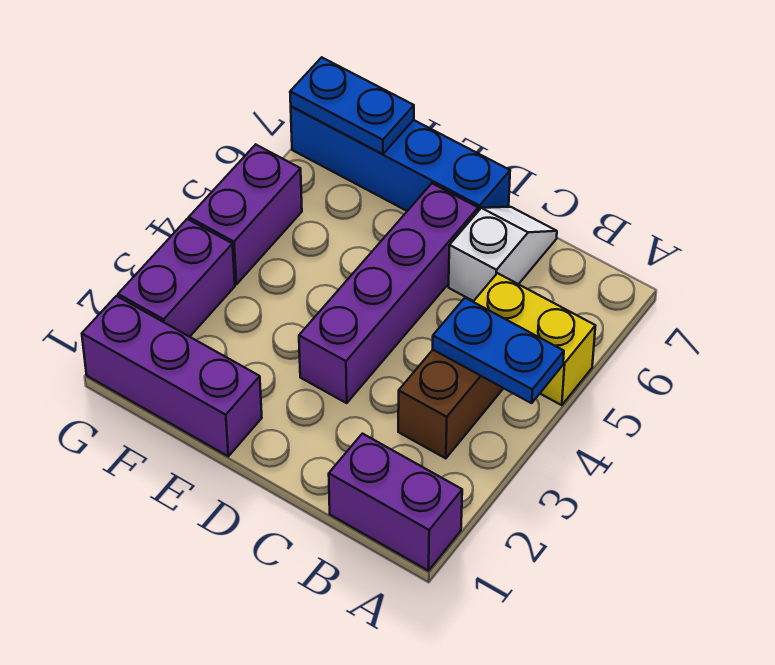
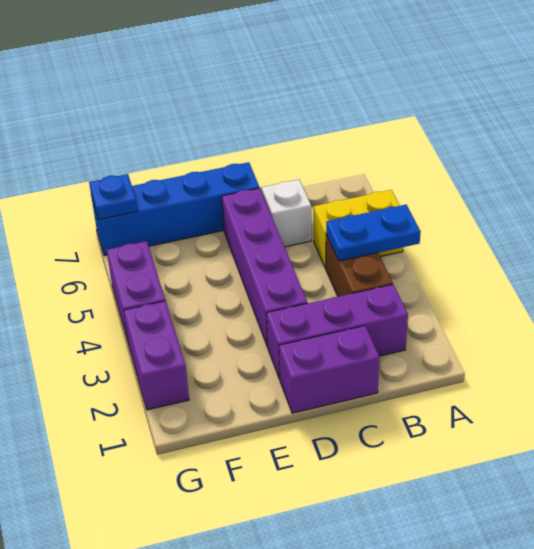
purple brick A1:B1 level 1 -> purple brick C1:D1 level 1
purple brick E1:G1 level 1 -> purple brick B2:D2 level 1
blue plate F7:G7 level 2 -> blue plate G7 level 2

